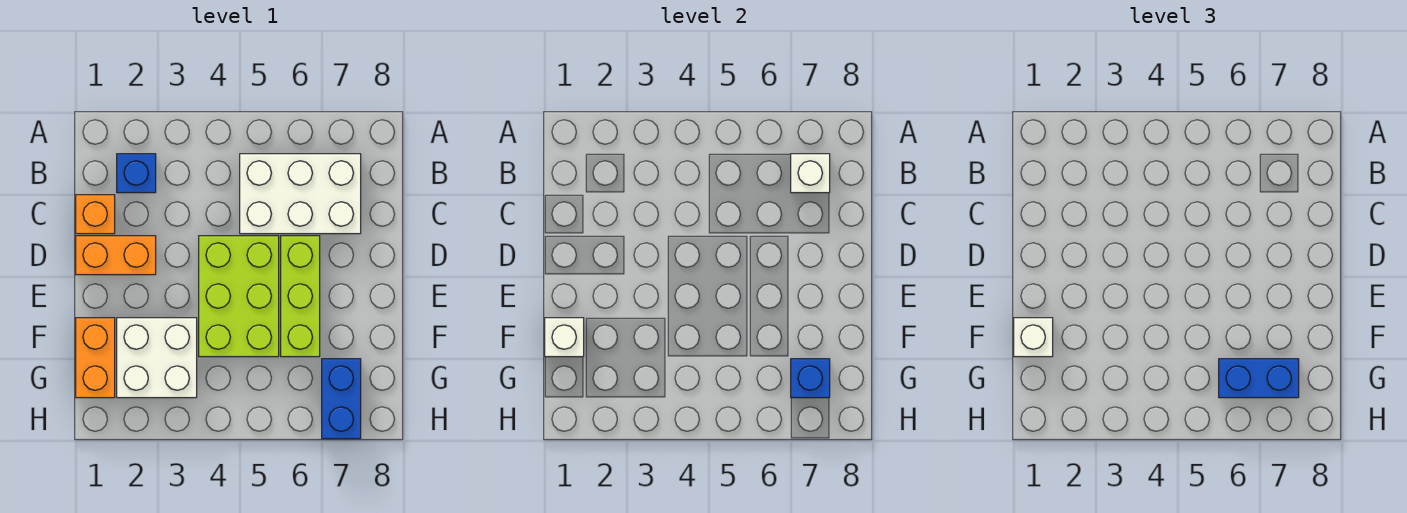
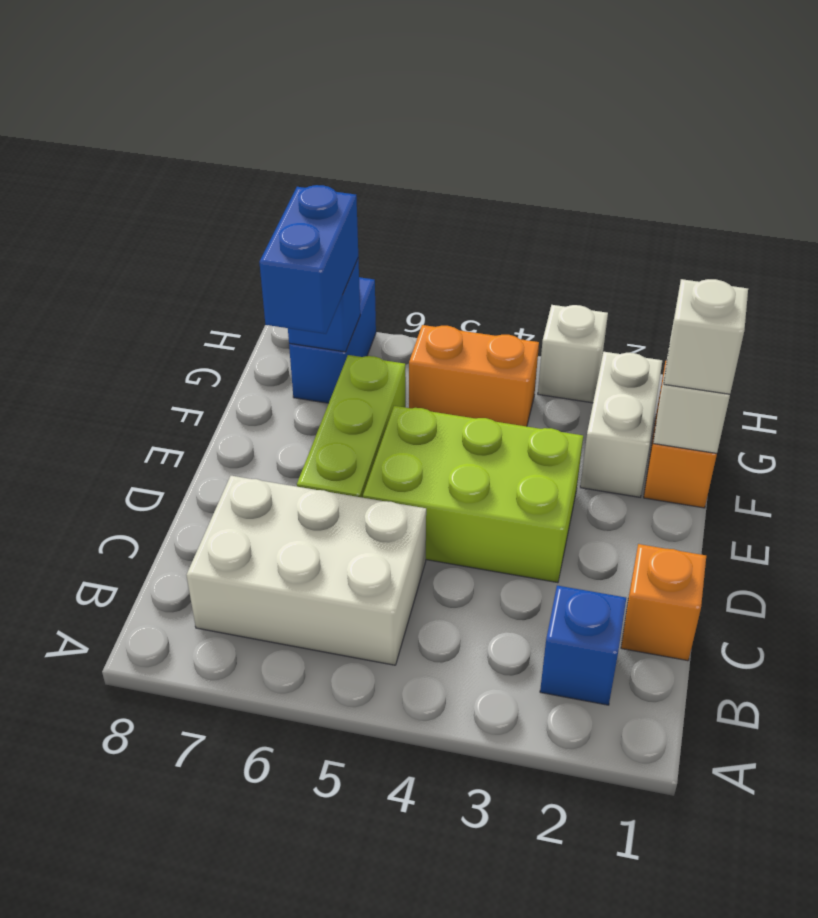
white brick B7 level 2 -> white brick H3 level 1
orange brick D1:D2 level 1 -> orange brick G4:G5 level 1
lime brick D4:F5 level 1 -> lime brick D3:E5 level 1
white brick F2:G3 level 1 -> white brick F2:G2 level 1
blue brick G6:G7 level 3 -> blue brick F7:G7 level 3

